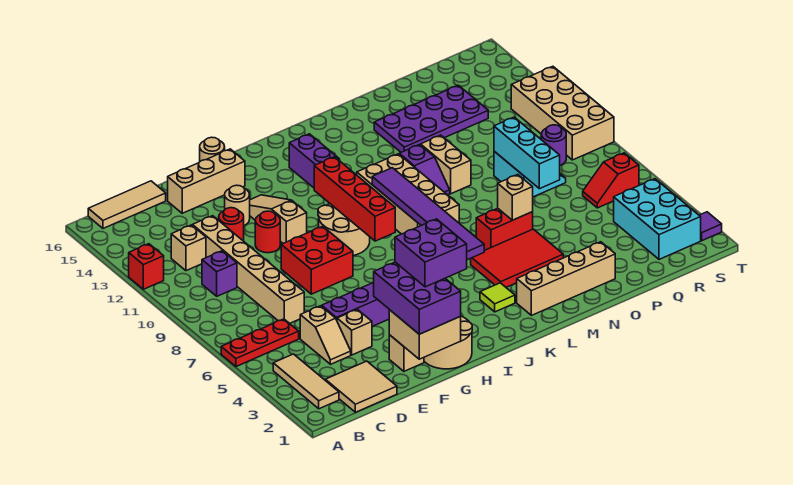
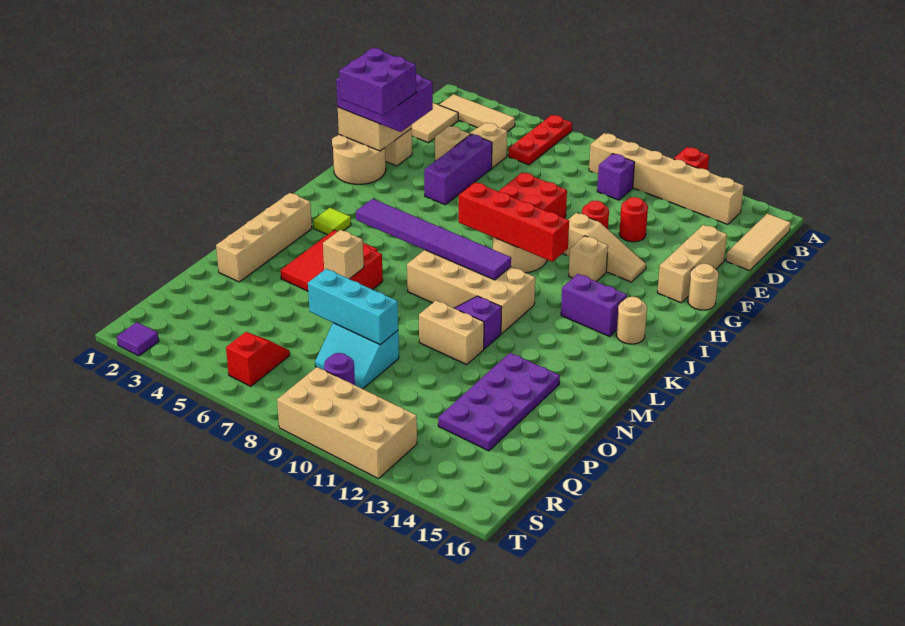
tan brick C12 level 1 -> tan brick H12 level 1
tan brick D7:D12 level 1 -> tan brick B9:B14 level 1
tan round brick F13 level 1 -> tan round brick J15 level 1
cyan brick R2:S4 level 1 -> none

